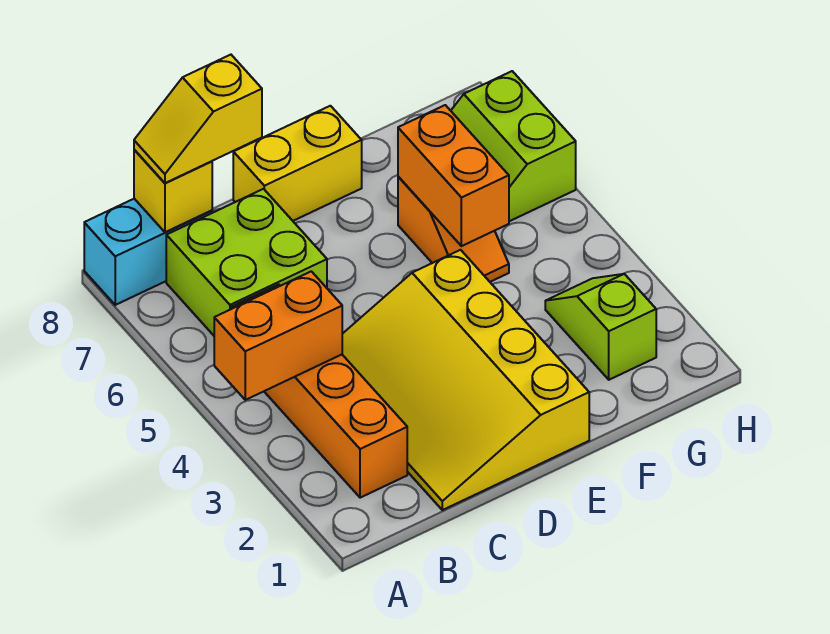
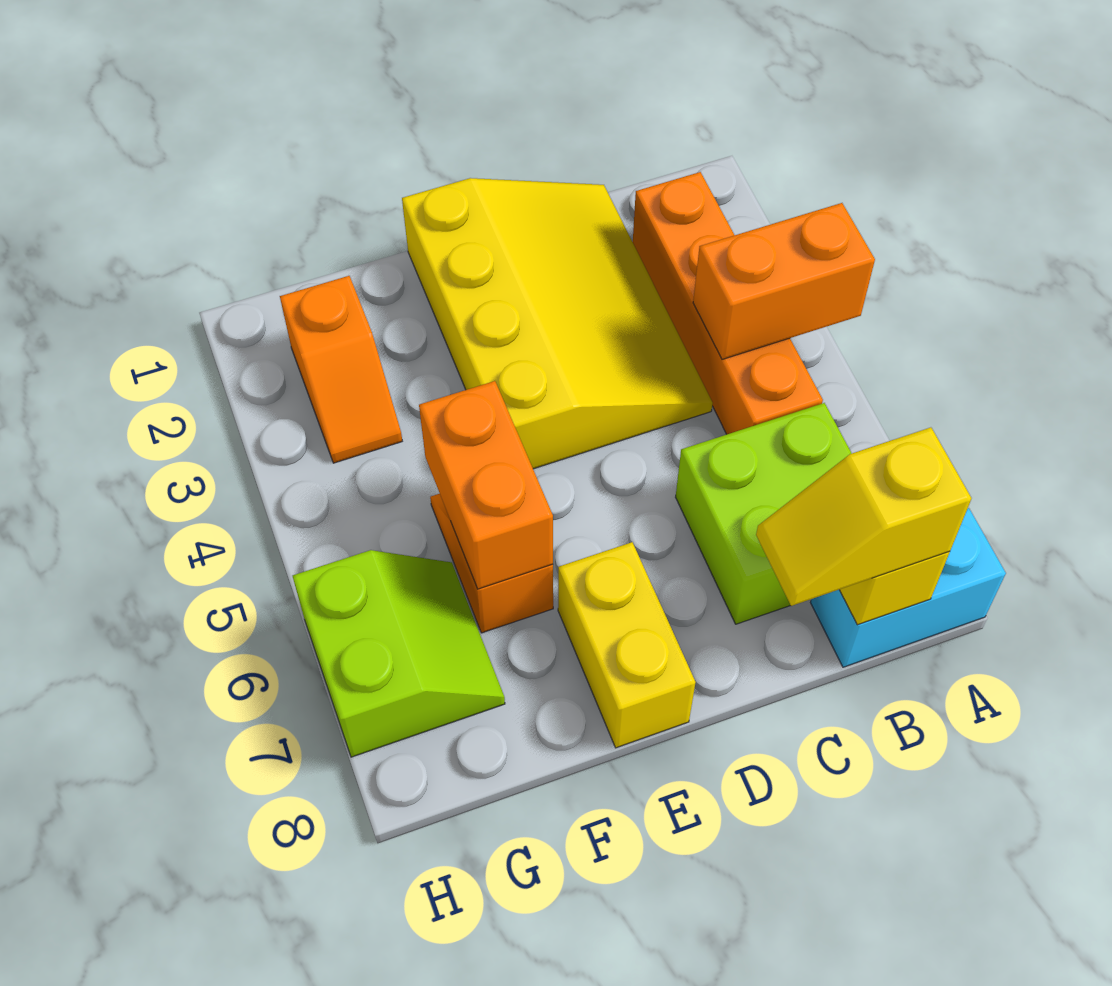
yellow slope B8:C8 level 3 top C -> yellow slope B8:C8 level 3 top B
yellow brick D8:E8 level 1 -> yellow brick E7:E8 level 1
lime slope G2:G3 level 1 top 2 -> orange slope G2:G3 level 1 top 2

